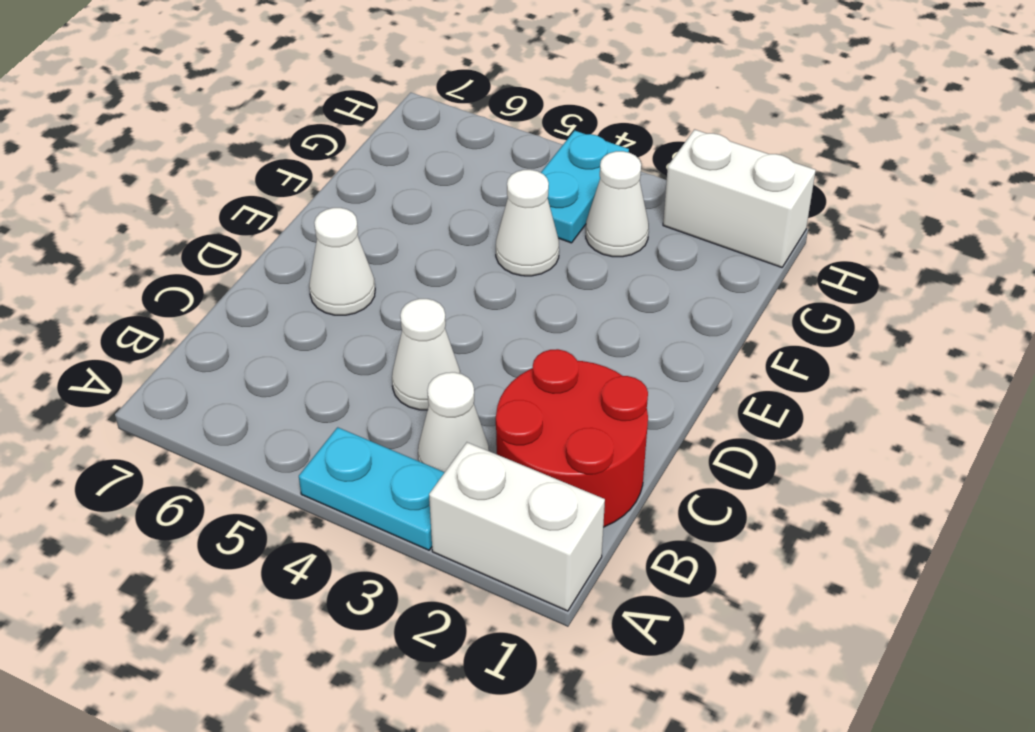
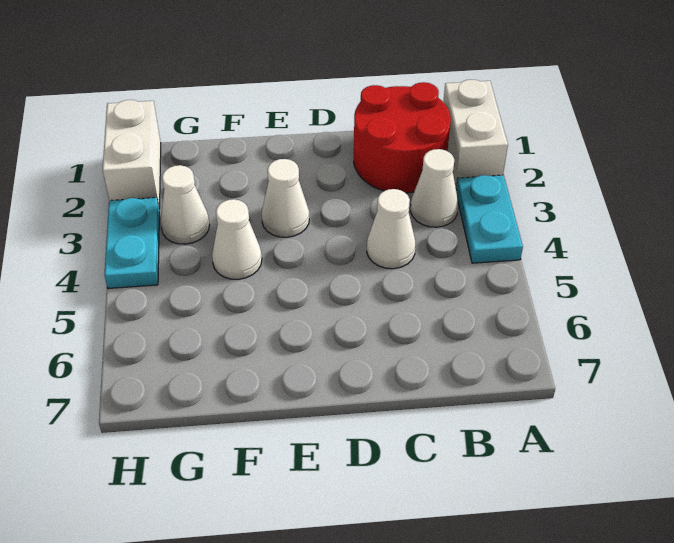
white cone D6 level 1 -> white cone E3 level 1
cyan plate G4:H4 level 1 -> cyan plate H3:H4 level 1

